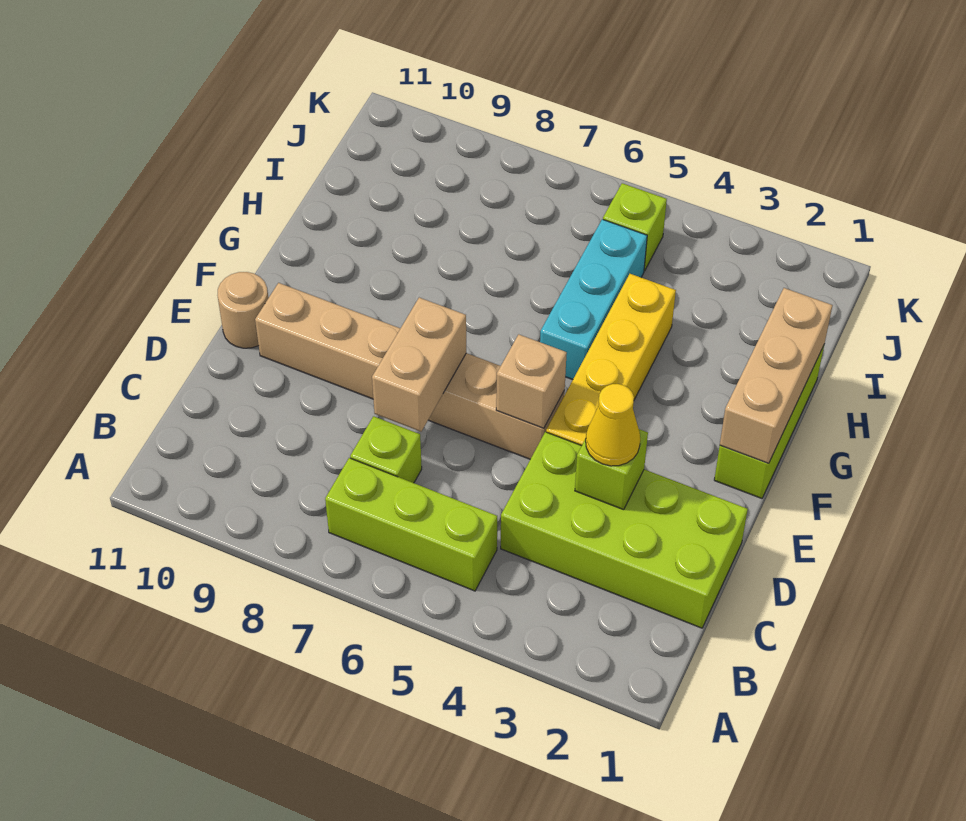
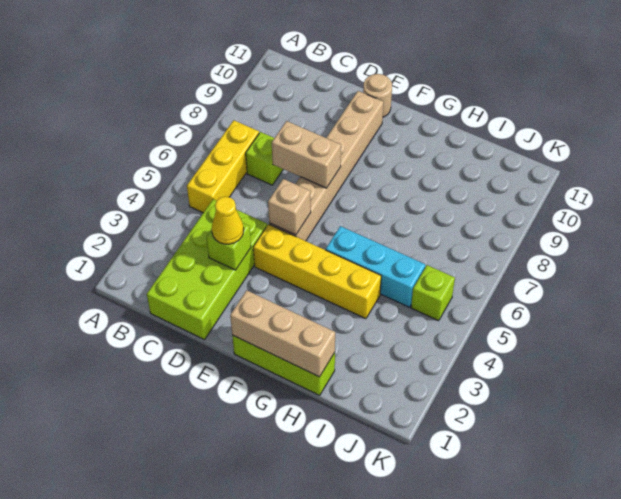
lime brick B5:B7 level 1 -> yellow brick B5:B7 level 1

